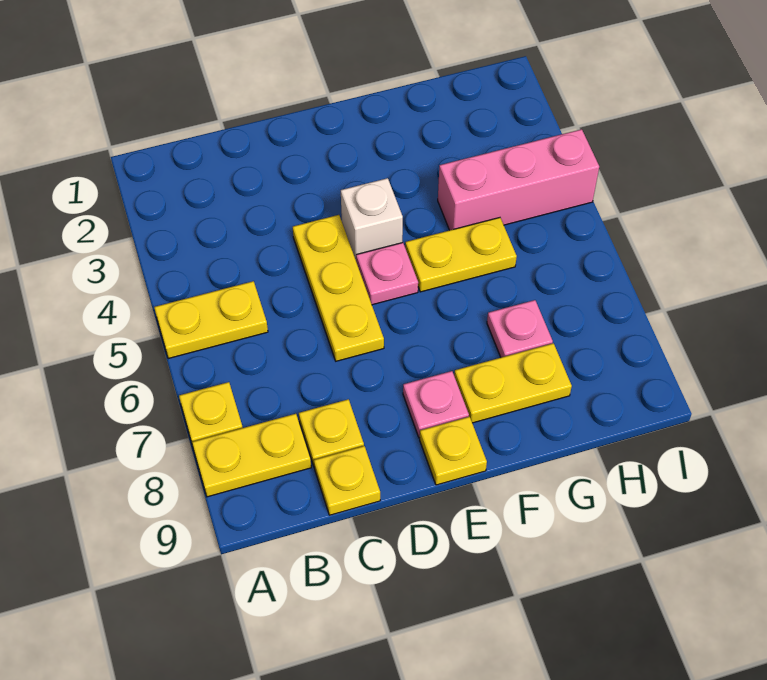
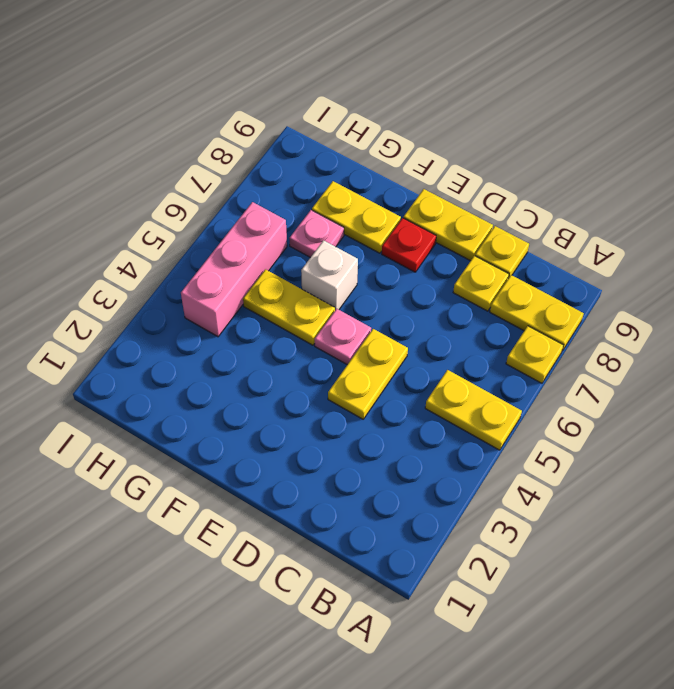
yellow plate D4:D6 level 1 -> yellow plate D4:D5 level 1
white brick E4 level 1 -> white brick F6 level 1
pink plate E8 level 1 -> red plate E8 level 1
yellow plate E9 level 1 -> yellow plate D9:E9 level 1
pink brick G4:I4 level 1 -> pink brick H4:H6 level 1

